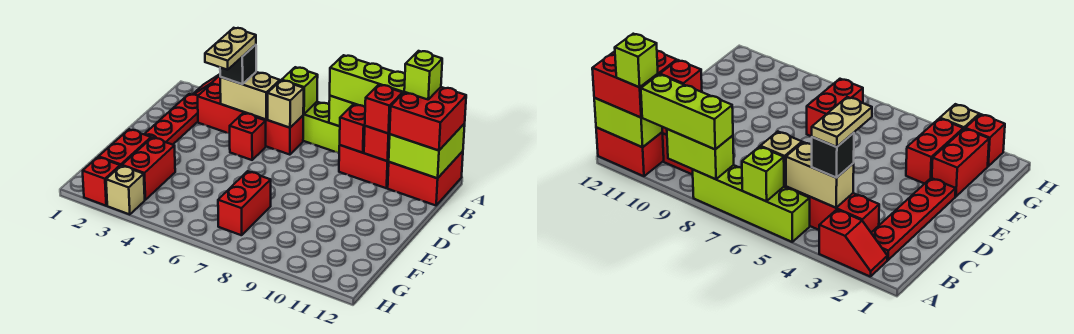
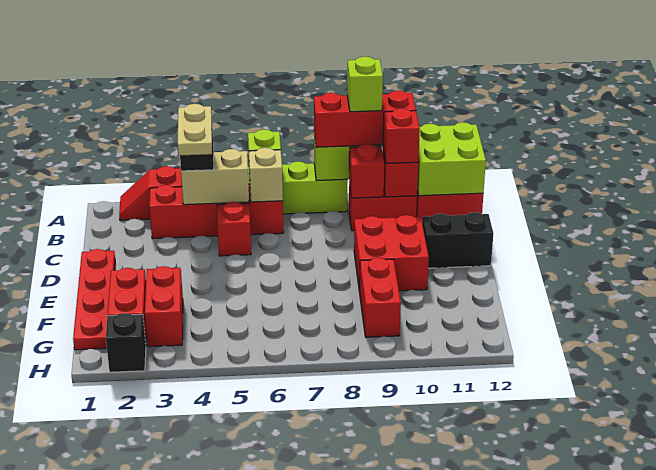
lime brick A8:A10 level 3 -> red brick A8:A10 level 3
red brick A11:B12 level 3 -> red brick D9:E10 level 1
lime brick A11 level 4 -> lime brick A9 level 4
red plate B2:E2 level 1 -> red plate D1:G1 level 1
none -> black brick D11:D12 level 1
red brick F7:G7 level 1 -> red brick F9:G9 level 1
red brick H2 level 1 -> black brick H2 level 1
tan brick H3 level 1 -> none

